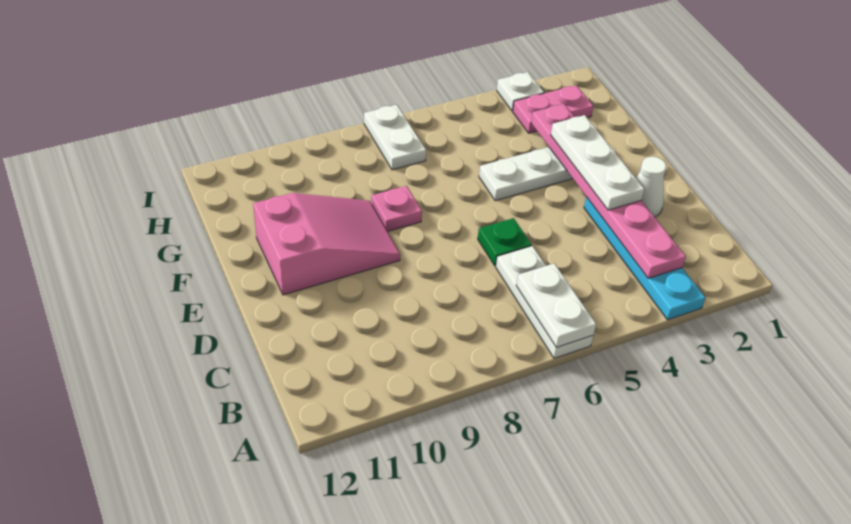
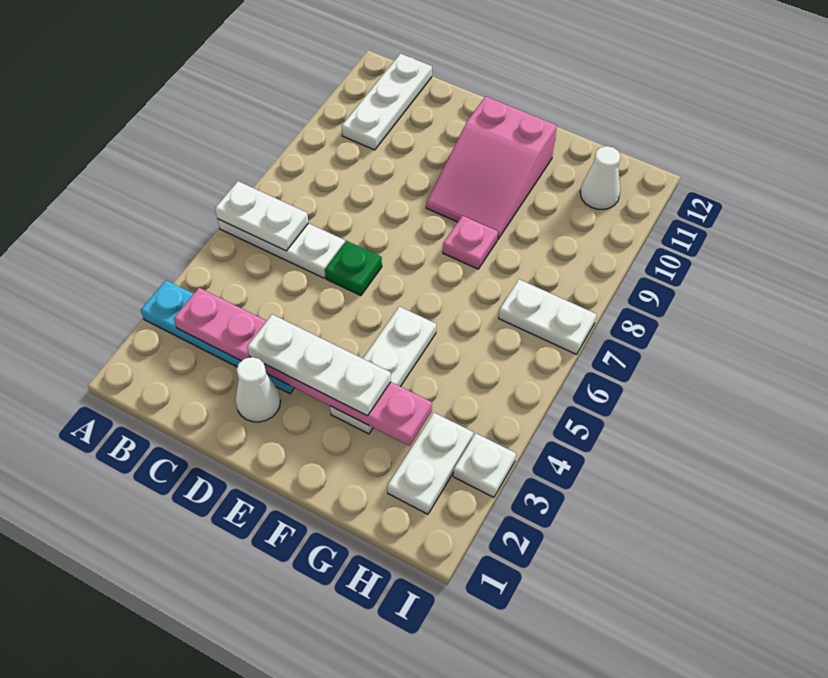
none -> white plate B10:B12 level 1
pink plate H2:H3 level 1 -> white plate H2:H3 level 1
none -> white cone H11 level 1

